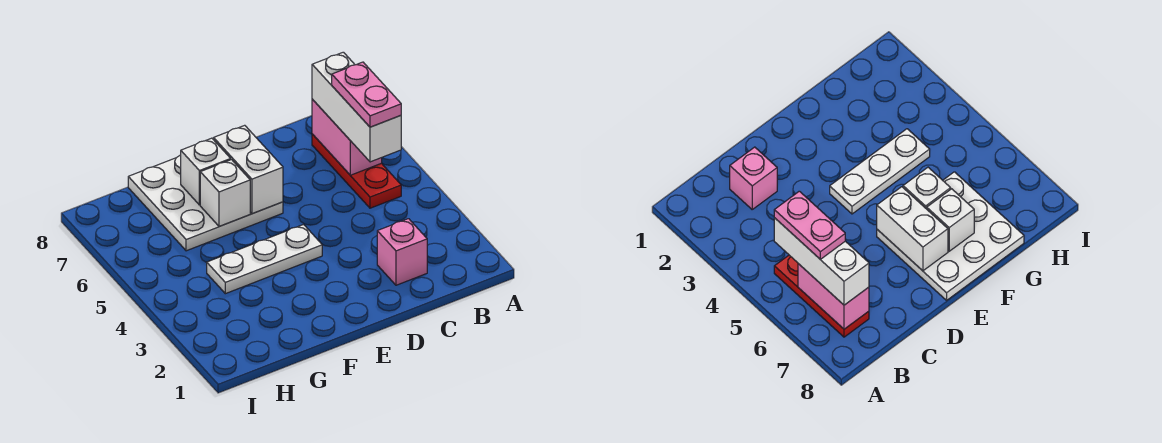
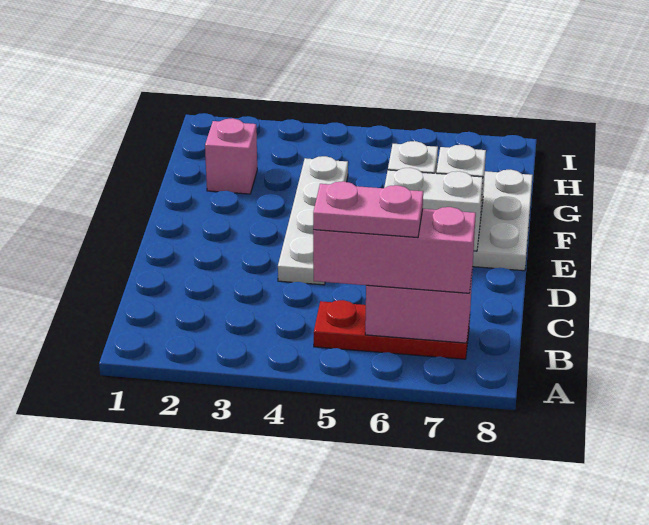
white brick B5:B7 level 3 -> pink brick B5:B7 level 3
pink brick C2 level 1 -> pink brick G2 level 1
white plate E4:G4 level 1 -> white plate D4:G4 level 1

